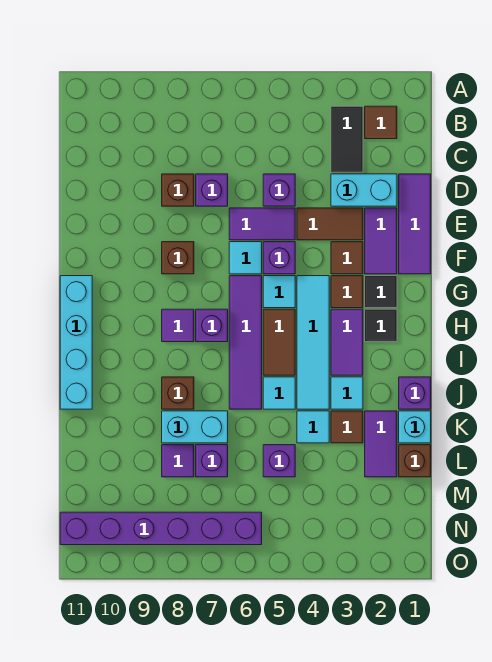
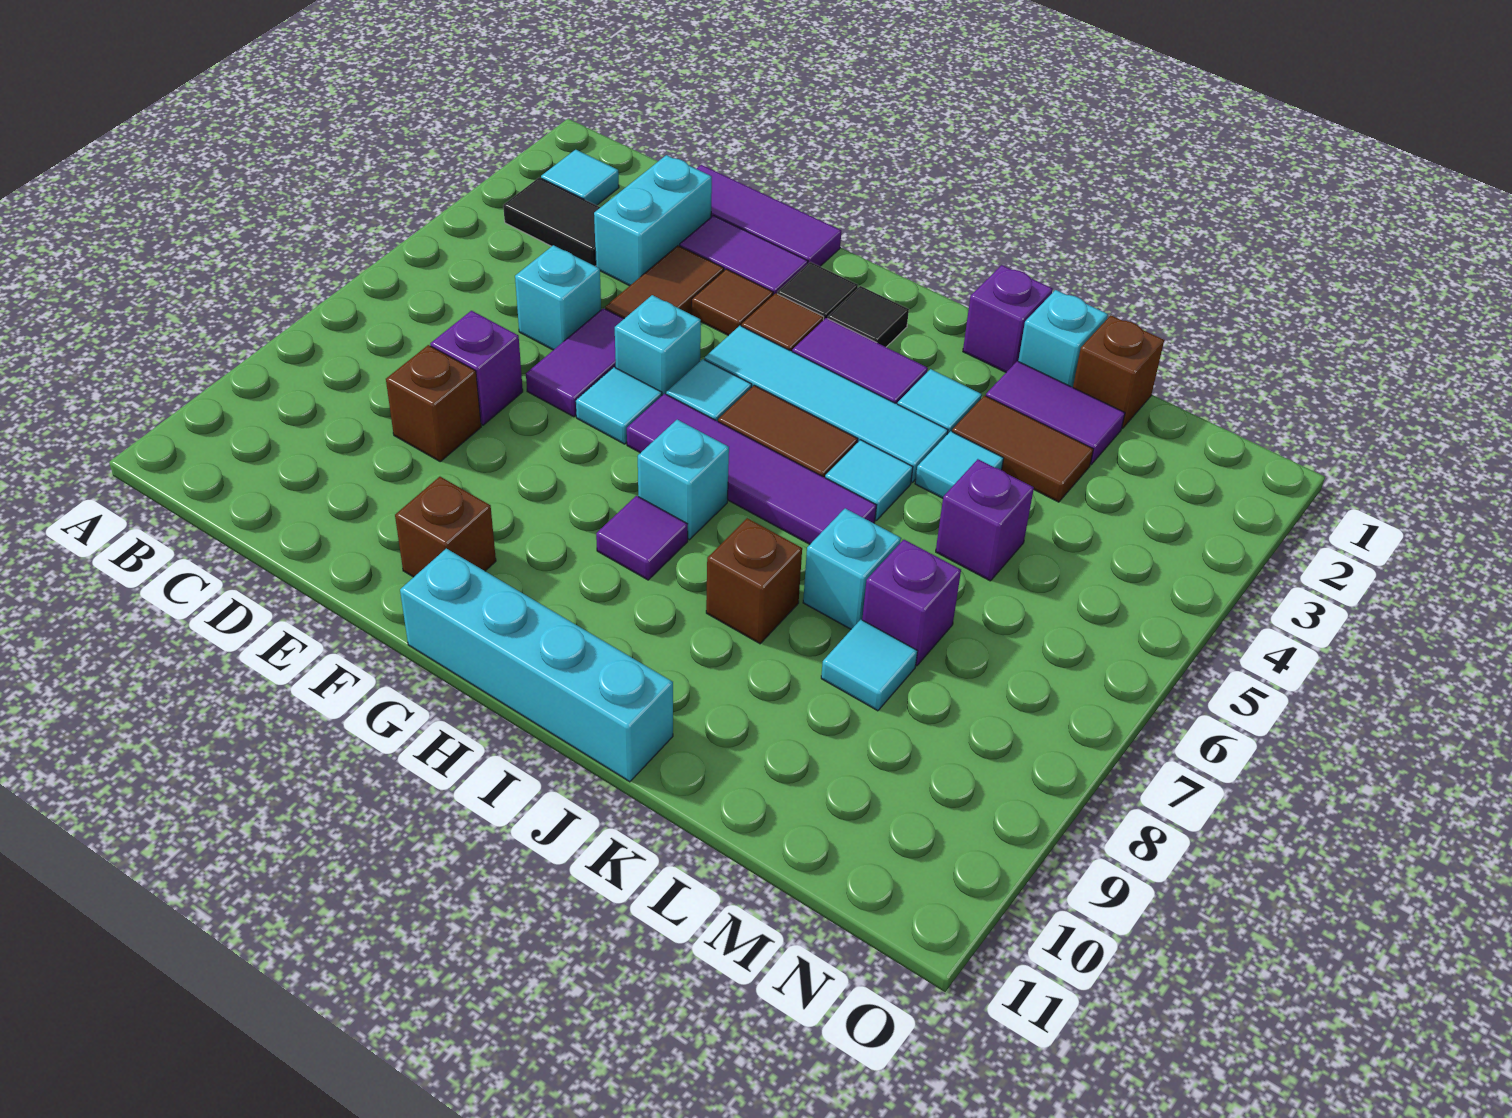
brown tile B2 level 1 -> cyan tile B2 level 1
purple brick D5 level 1 -> cyan brick D5 level 1
purple brick F5 level 1 -> cyan brick F5 level 1
brown brick F8 level 1 -> brown brick F10 level 1
purple brick H7 level 1 -> cyan brick H7 level 1
brown tile K3 level 1 -> brown tile K3:L3 level 1
cyan brick K7:K8 level 1 -> cyan brick K7 level 1
purple tile L8 level 1 -> cyan tile L8 level 1
purple brick N6:N11 level 1 -> none

